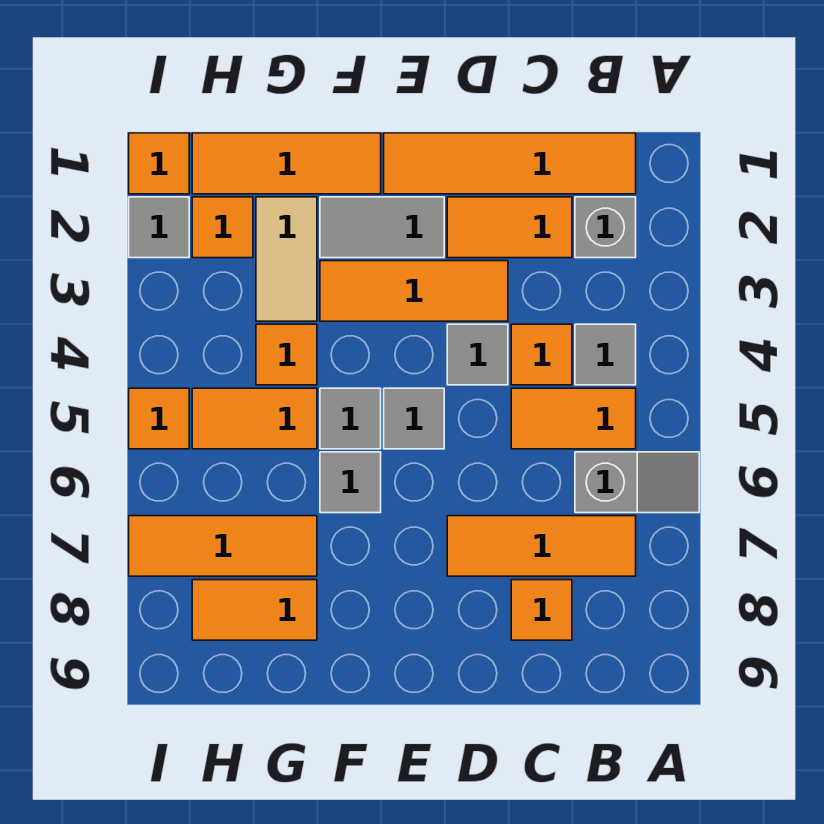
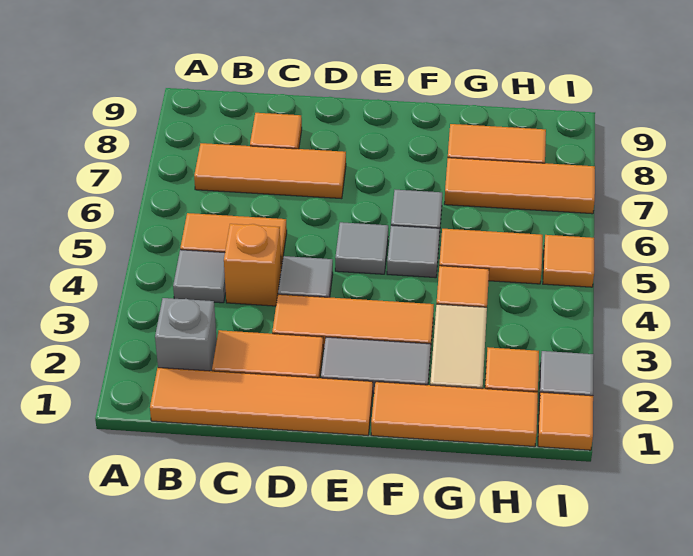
grey slope A6:B6 level 1 top B -> none
orange tile C4 level 1 -> orange brick C4 level 1

